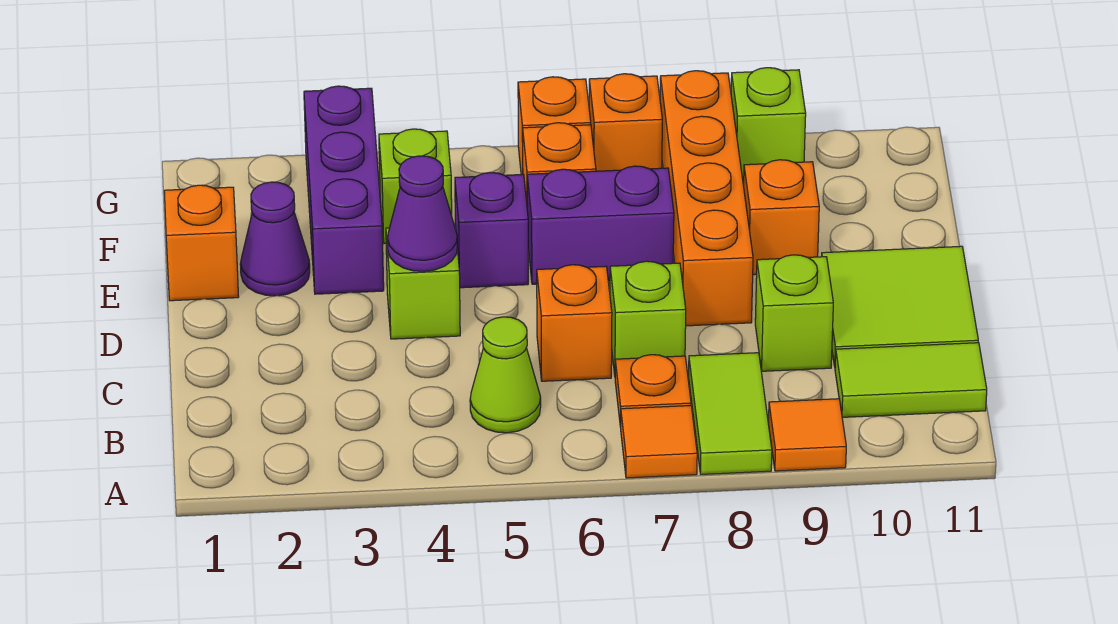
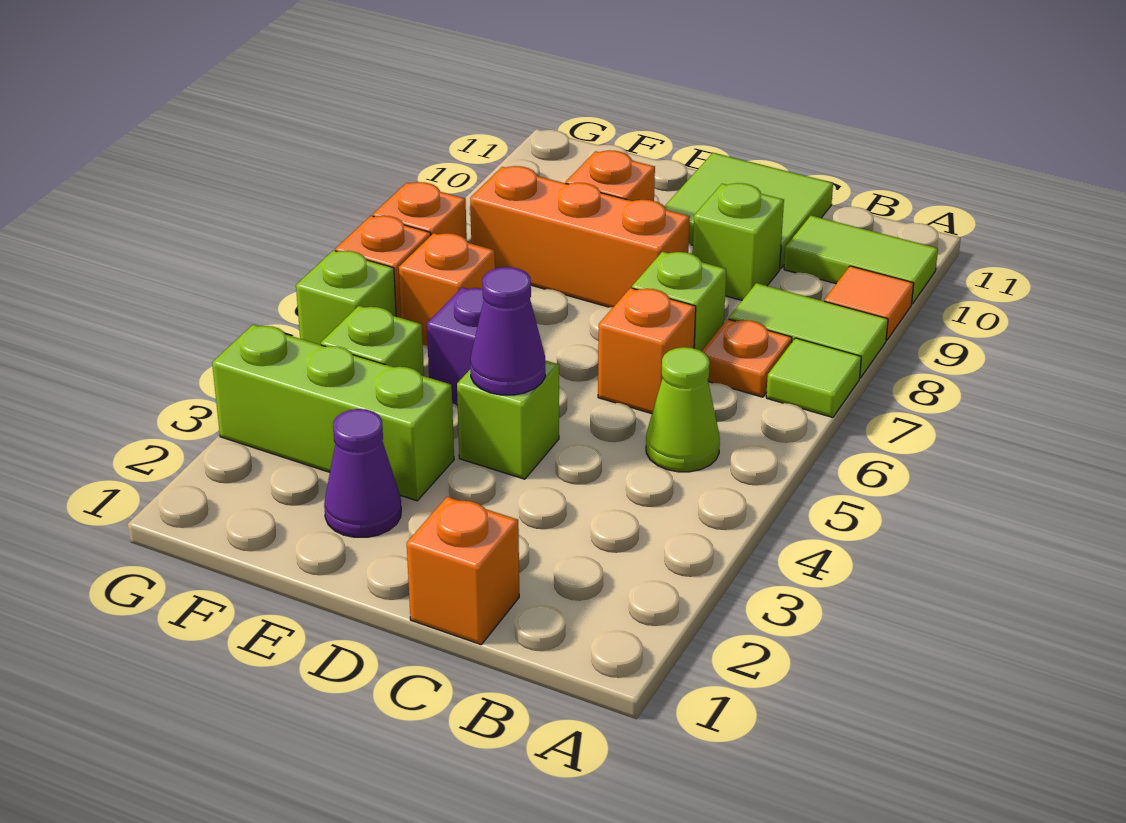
orange tile A7 level 1 -> lime tile A7 level 1
lime tile B10:B11 level 1 -> lime tile A10:B10 level 1
orange brick D8:G8 level 1 -> orange brick D8:F8 level 1
orange brick E1 level 1 -> orange brick C1 level 1
purple brick E3:G3 level 1 -> lime brick E3:G3 level 1
purple brick E6:E7 level 1 -> none
lime brick G9 level 1 -> lime brick G5 level 1

